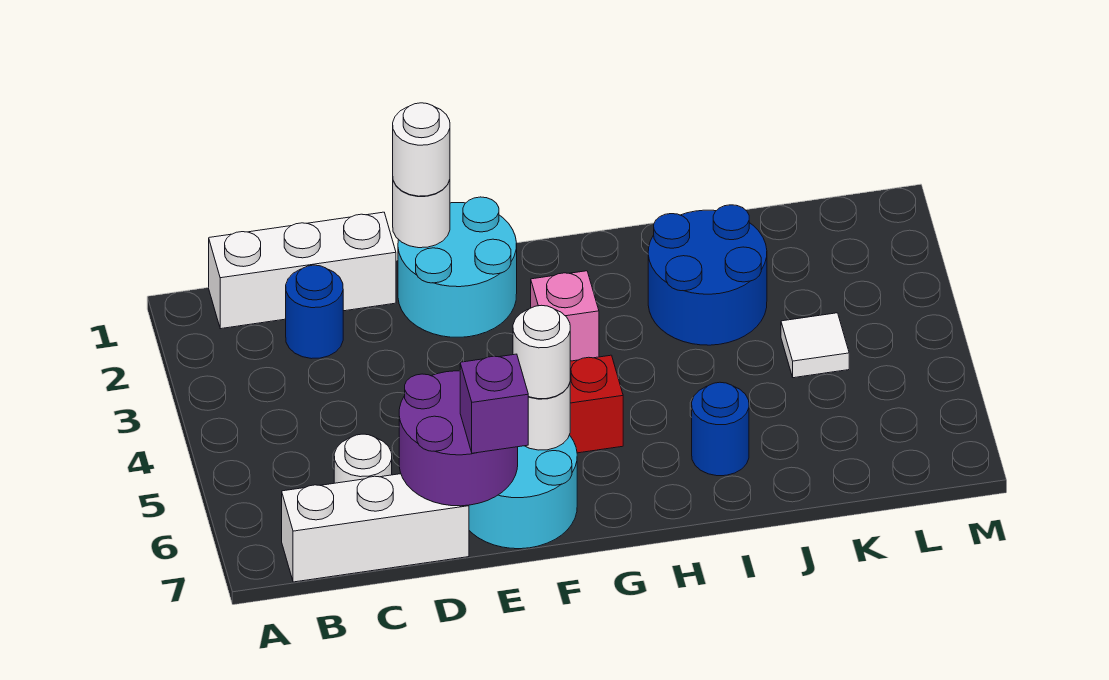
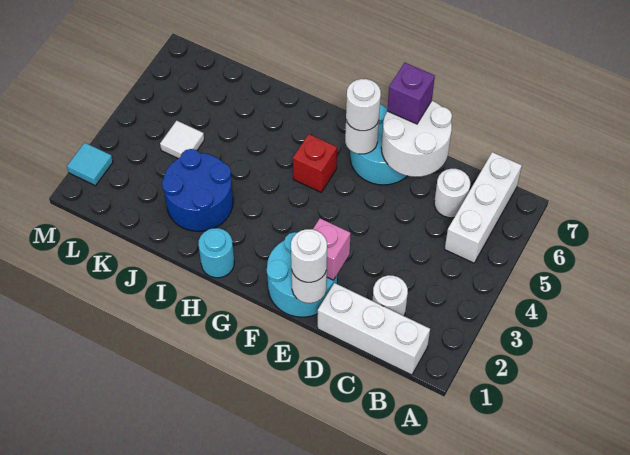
white brick B7:D7 level 1 -> white brick B5:B7 level 1
blue round brick C2 level 1 -> white round brick C2 level 1
purple round brick D6:E7 level 2 -> white round brick D6:E7 level 2
pink brick G3 level 1 -> pink brick E2 level 2
none -> cyan round brick H1 level 1
blue round brick I6 level 1 -> none
none -> cyan tile M2 level 1

